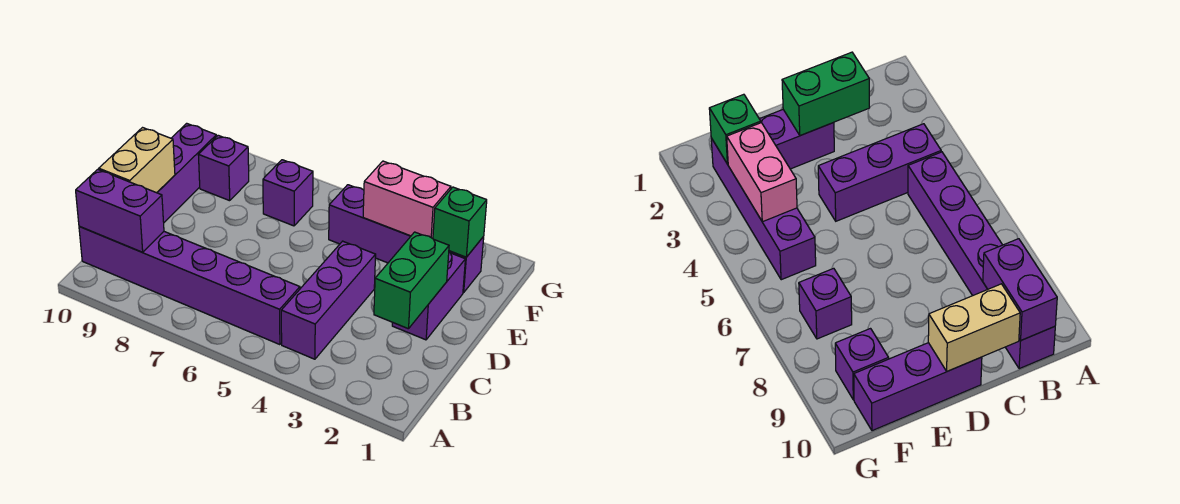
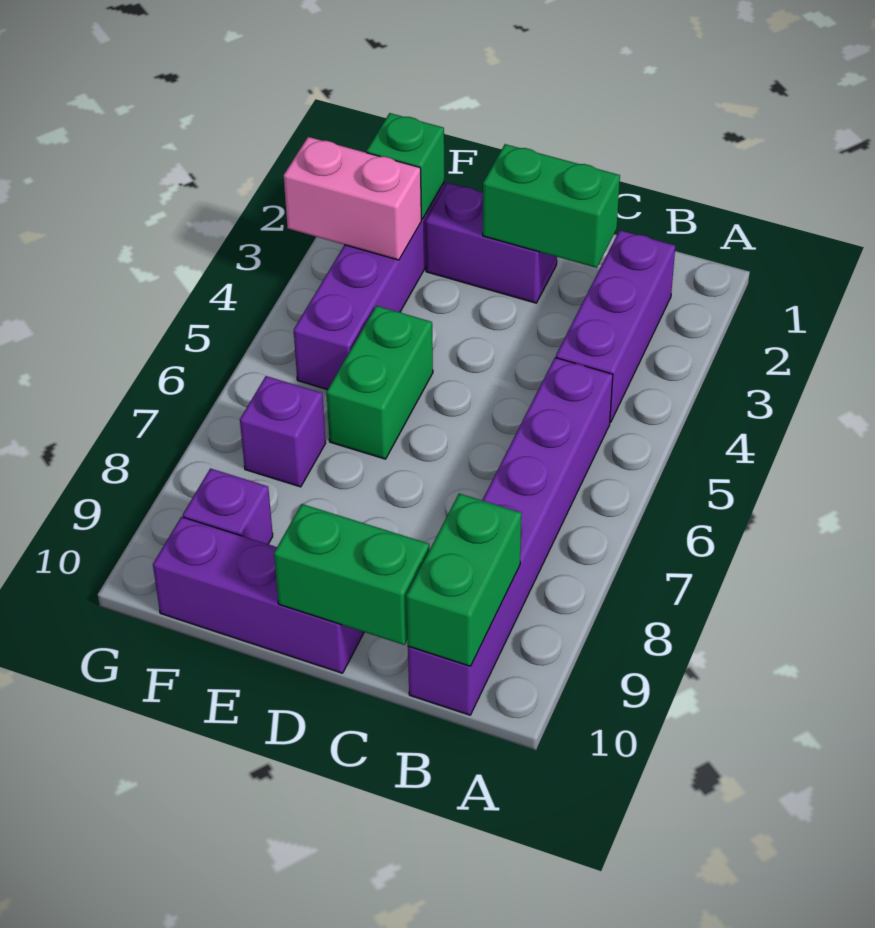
purple brick B4:D4 level 1 -> purple brick B2:B4 level 1
purple brick B9:B10 level 2 -> green brick B9:B10 level 2
tan brick C10:D10 level 2 -> green brick C10:D10 level 2
none -> green brick E5:E6 level 1
pink brick F3:F4 level 2 -> pink brick F3:G3 level 2

